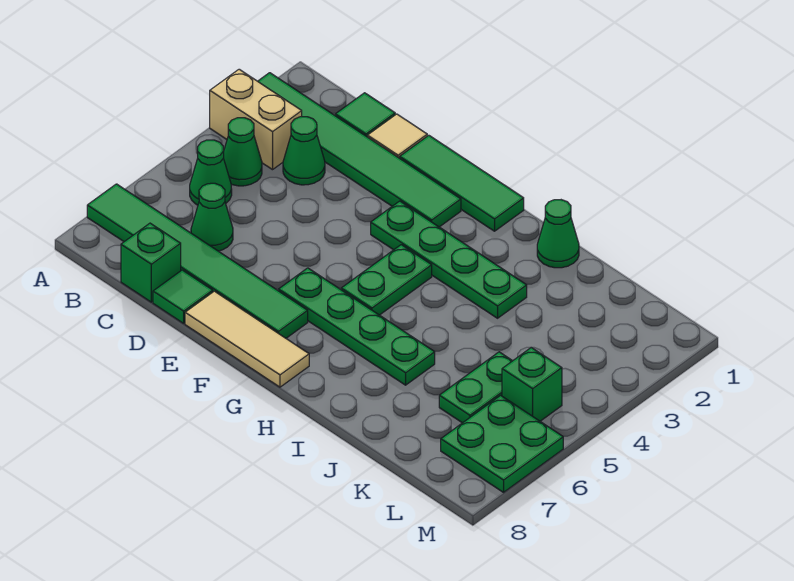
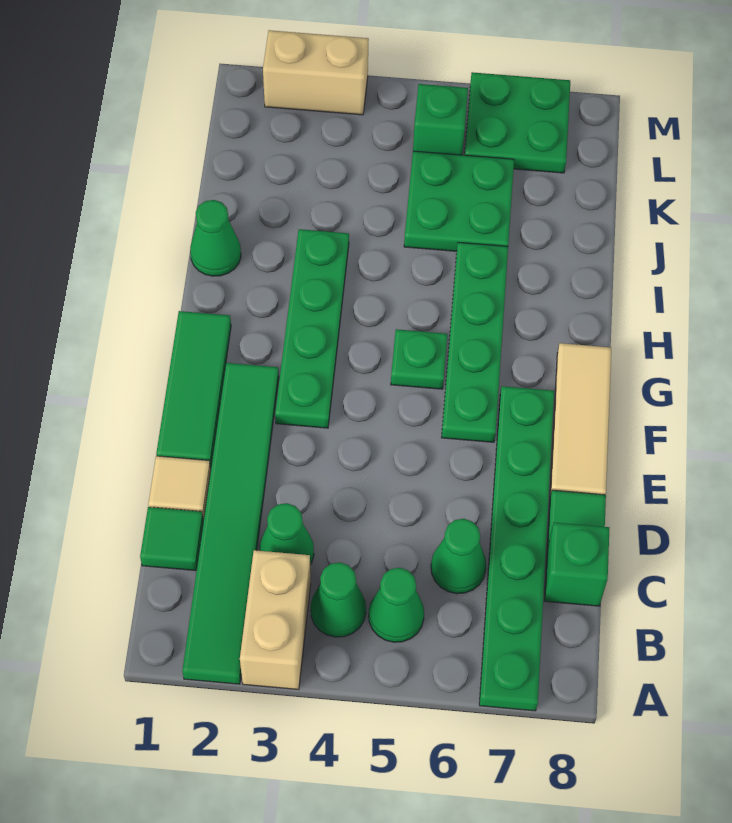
green tile A7:F7 level 1 -> green plate A7:F7 level 1
green plate G4:G5 level 1 -> green plate G5 level 1
green plate K5:K6 level 1 -> green plate J5:K6 level 1
none -> tan brick M2:M3 level 1

